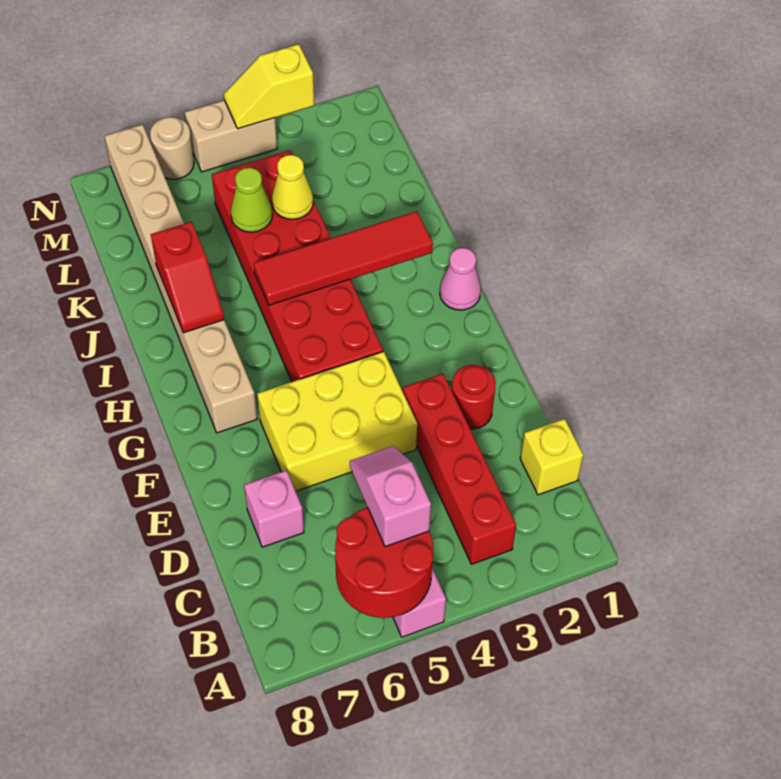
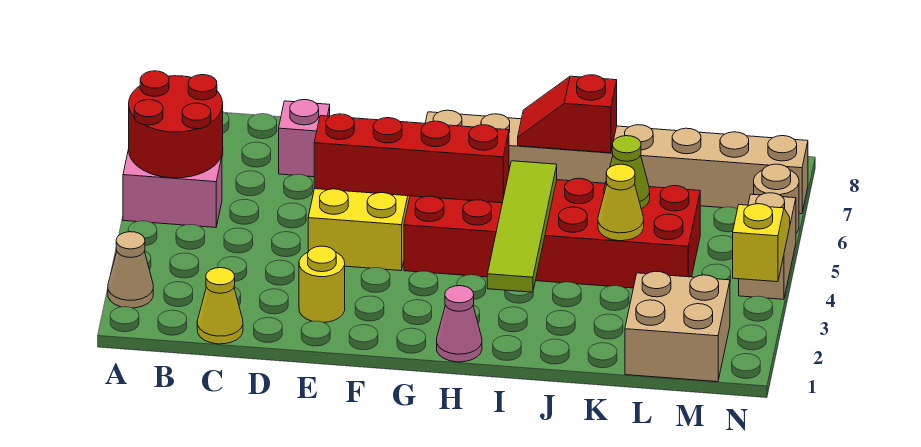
none -> tan cone A2 level 1
red brick B3:E3 level 1 -> red brick E5:H5 level 2
pink slope B5:C5 level 3 top B -> none
yellow brick C1 level 1 -> yellow cone C1 level 1
red round brick E2 level 1 -> yellow round brick E2 level 1
red tile I2:I5 level 2 -> lime tile I2:I5 level 2
none -> tan brick L1:M2 level 1

